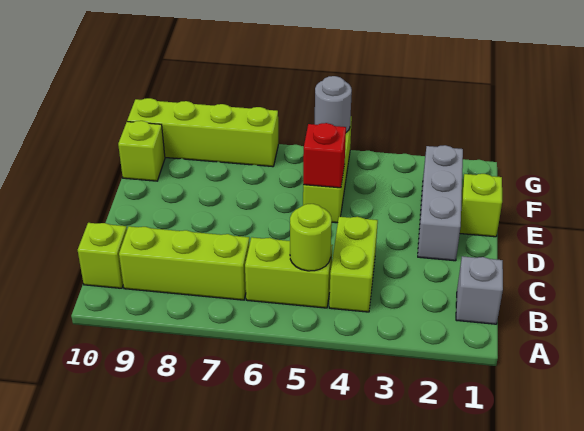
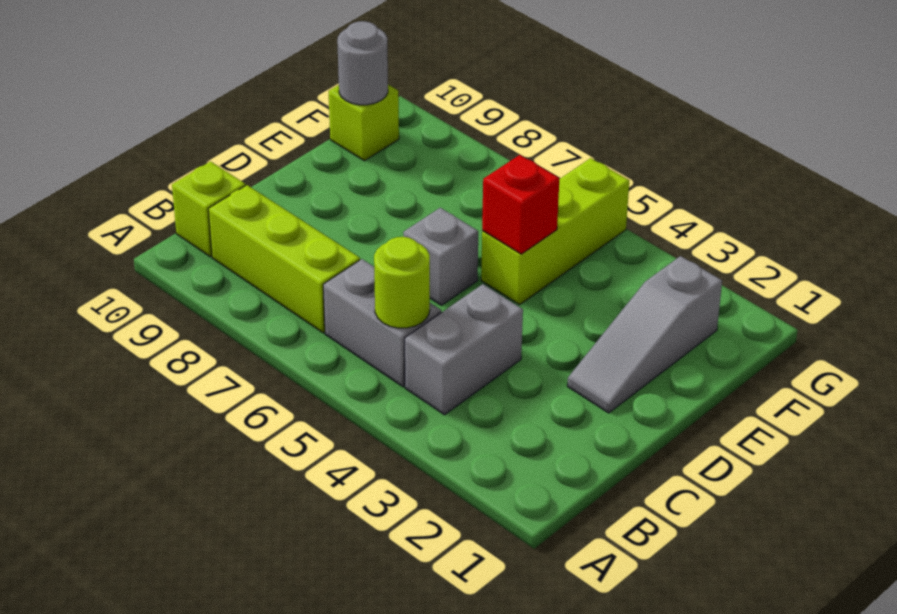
grey brick B1 level 1 -> grey brick D6 level 1
lime brick B4:C4 level 1 -> grey brick B4:C4 level 1
lime brick B5:B6 level 1 -> grey brick B5:B6 level 1
grey brick D2:F2 level 1 -> grey slope D2:F2 level 1 top F
lime brick E1 level 1 -> none
grey round brick G5 level 2 -> grey round brick F10 level 2
lime brick G7:G10 level 1 -> none

